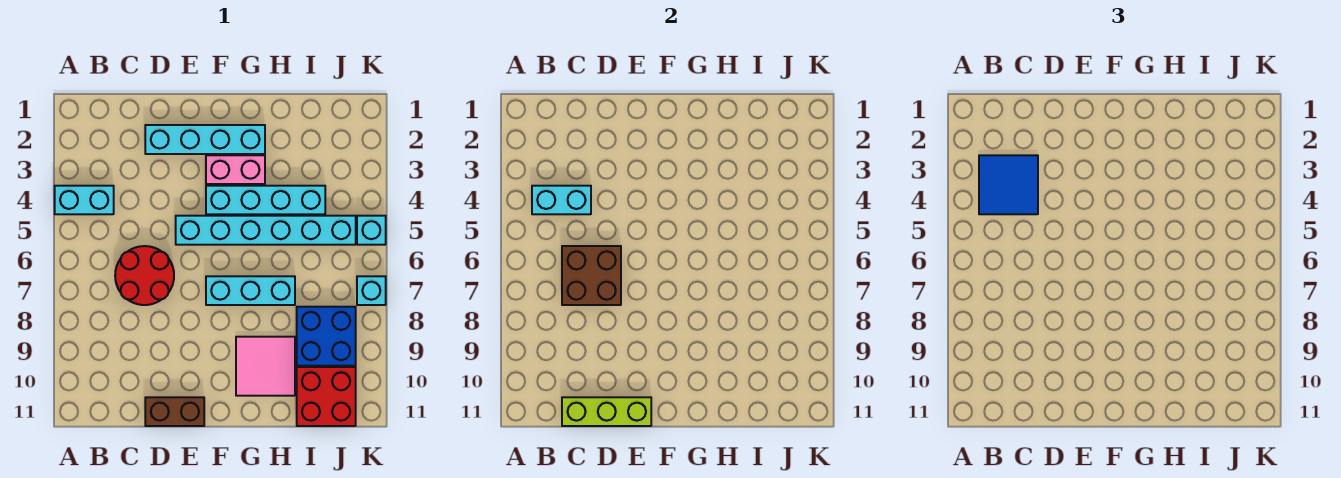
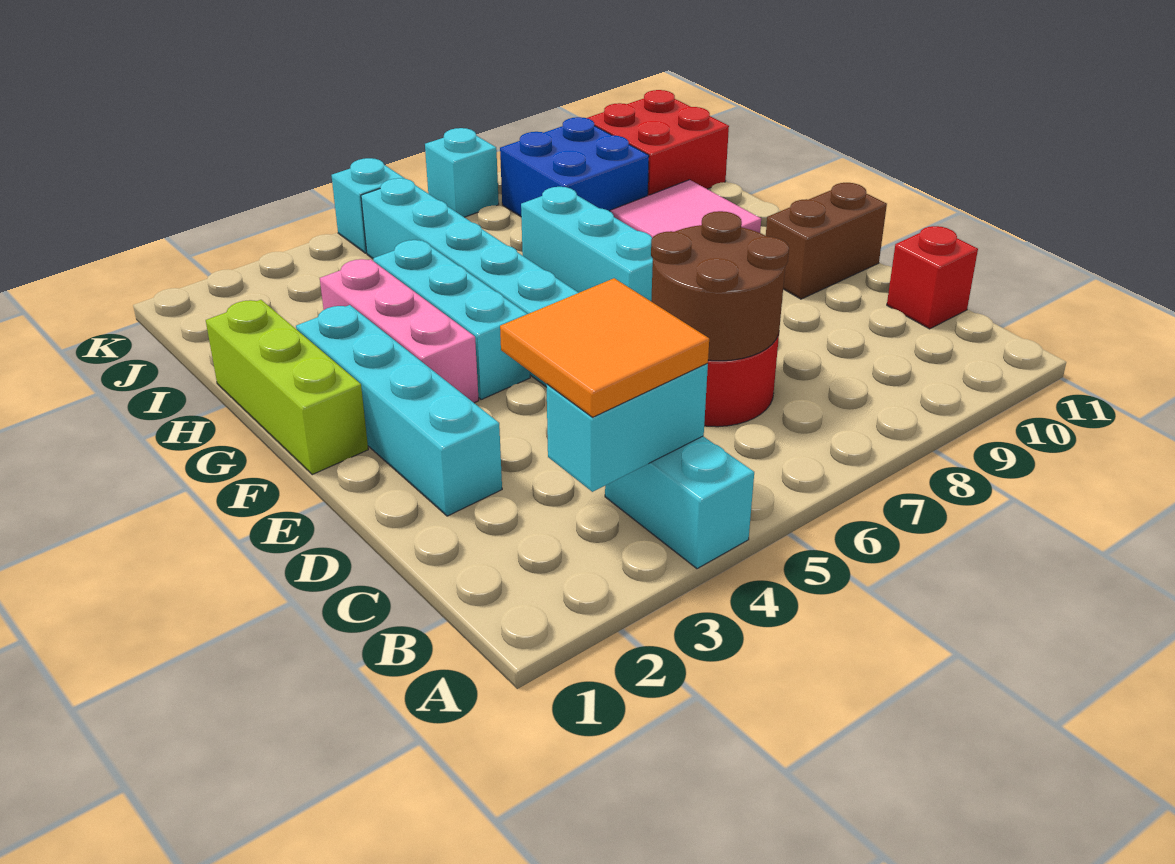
blue tile B3:C4 level 3 -> orange tile B3:C4 level 3
cyan brick B4:C4 level 2 -> cyan brick B3:B4 level 2
brown brick C6:D7 level 2 -> brown round brick C6:D7 level 2
none -> red brick C11 level 1
lime brick C11:E11 level 2 -> lime brick F1:H1 level 1
brown brick D11:E11 level 1 -> brown brick E10:E11 level 1
pink brick F3:G3 level 1 -> pink brick F3:H3 level 1
cyan brick F4:I4 level 1 -> cyan brick F4:H4 level 1

